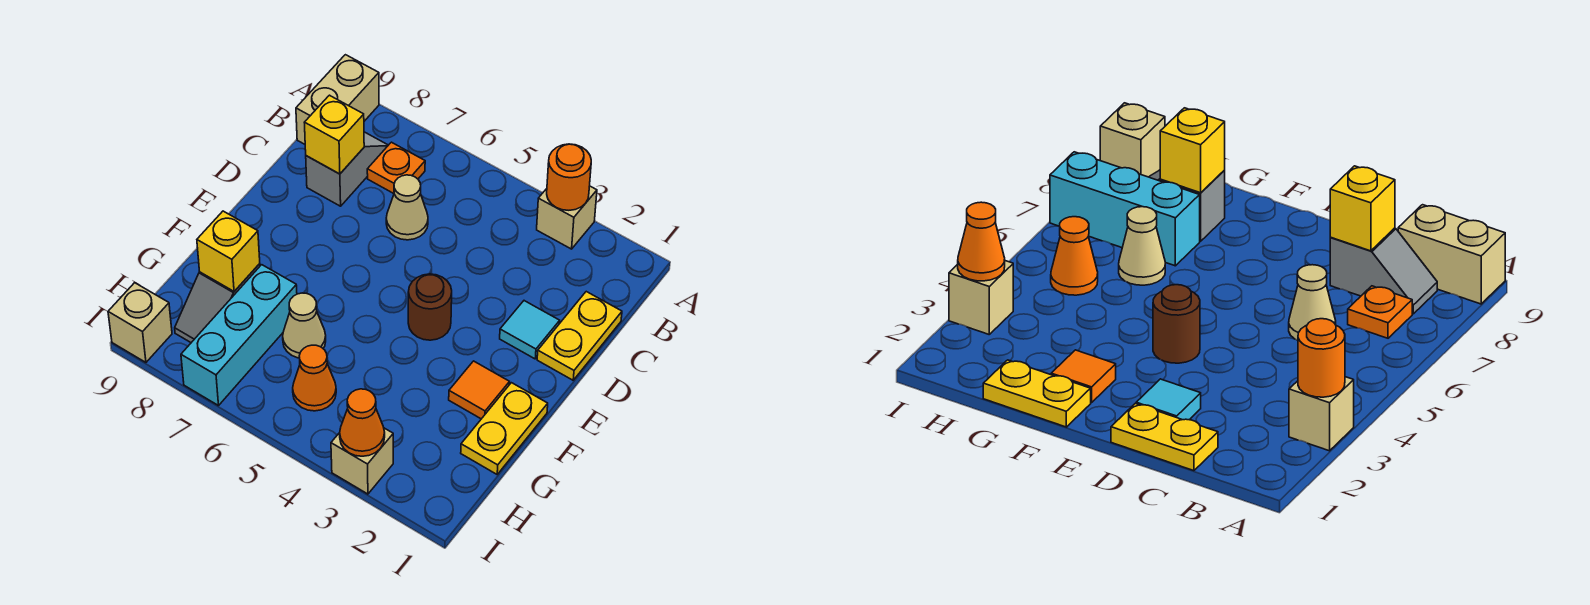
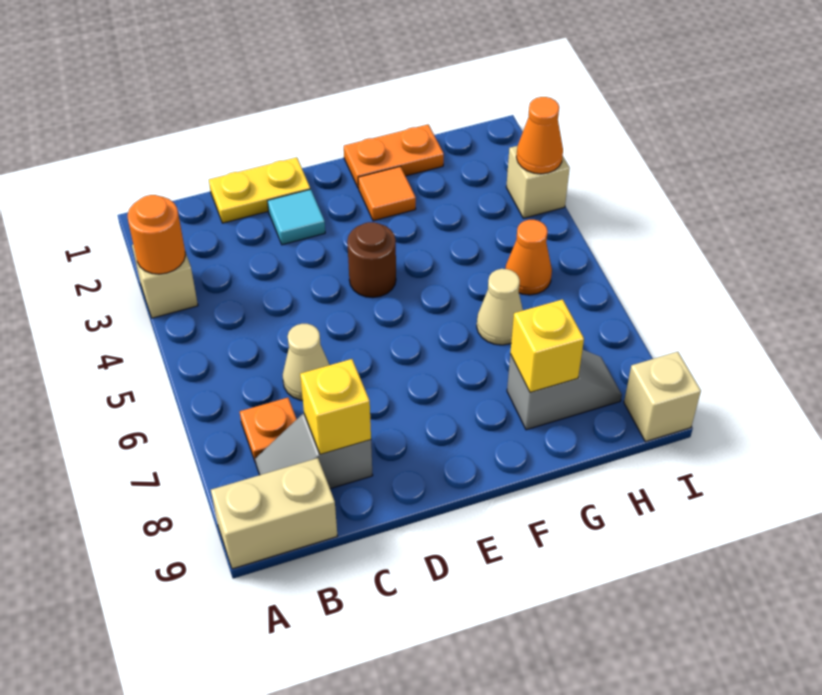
yellow plate F1:G1 level 1 -> orange plate F1:G1 level 1
cyan brick G7:I7 level 1 -> none

